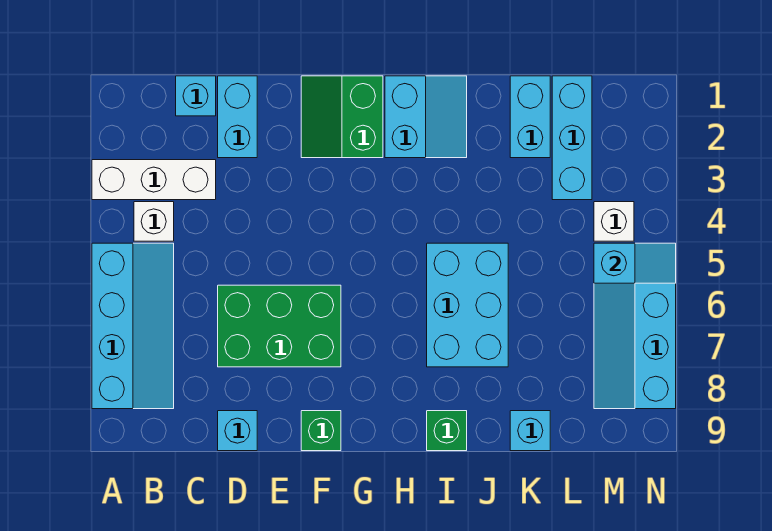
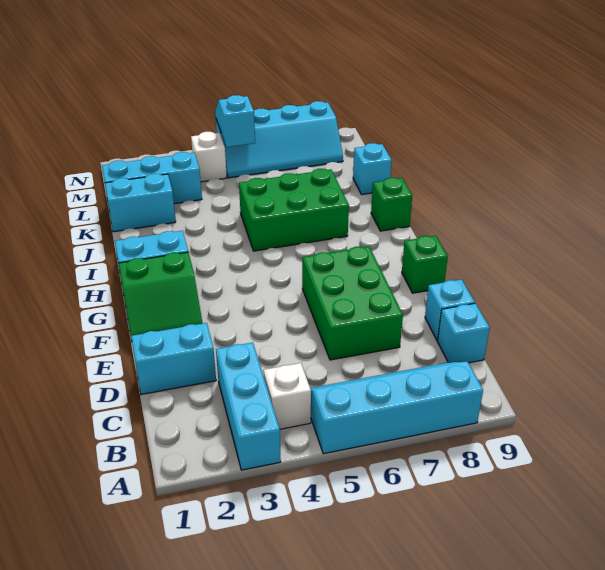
white brick A3:C3 level 1 -> cyan brick A3:C3 level 1
cyan brick C1 level 1 -> cyan brick C9 level 1
cyan brick I5:J7 level 1 -> green brick I5:J7 level 1

